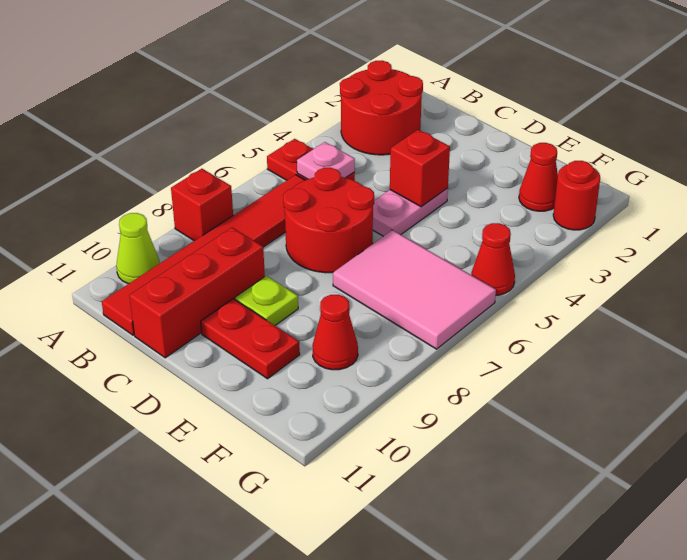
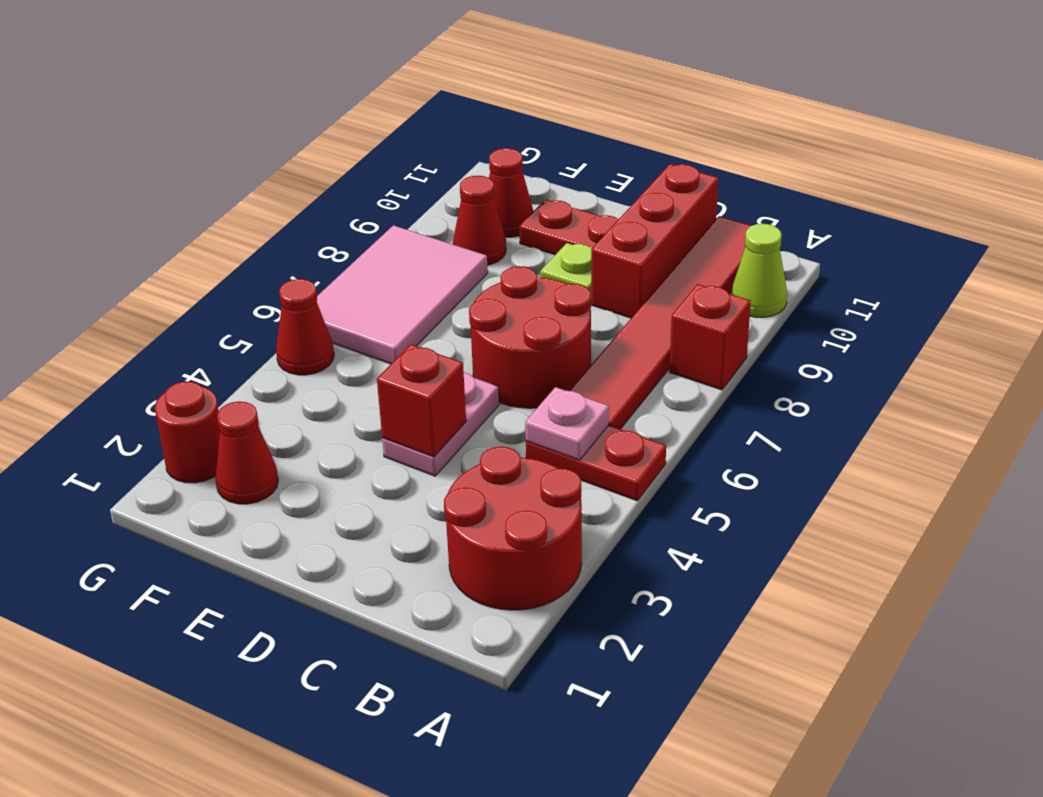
pink tile E6:G7 level 1 -> pink tile F6:G8 level 1
none -> red cone F10 level 1

